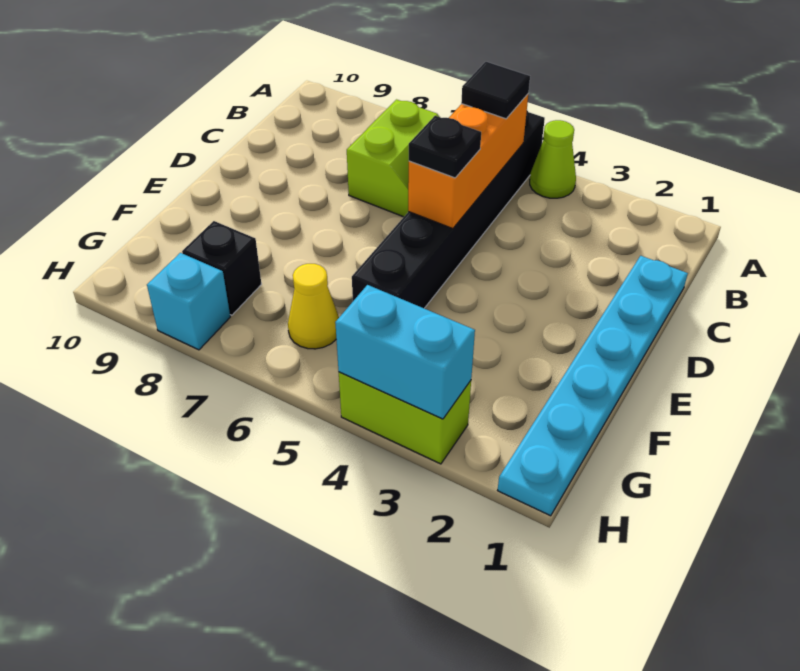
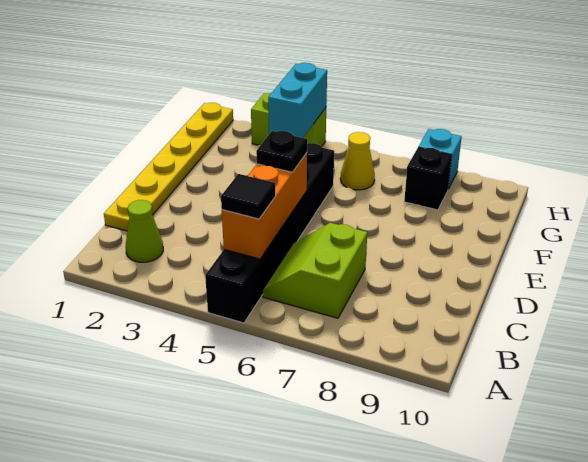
lime cone A4 level 1 -> lime cone B2 level 1
cyan plate C1:H1 level 1 -> yellow plate C1:H1 level 1
cyan brick H3:H4 level 2 -> cyan brick G4:H4 level 2

